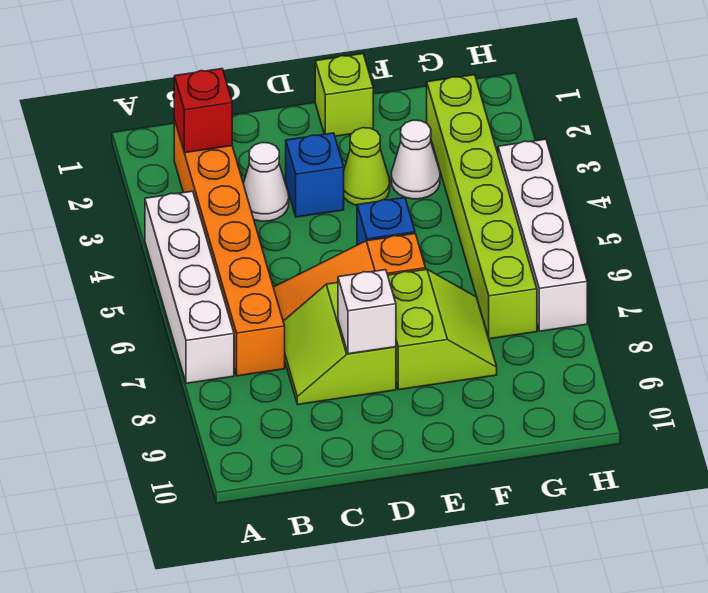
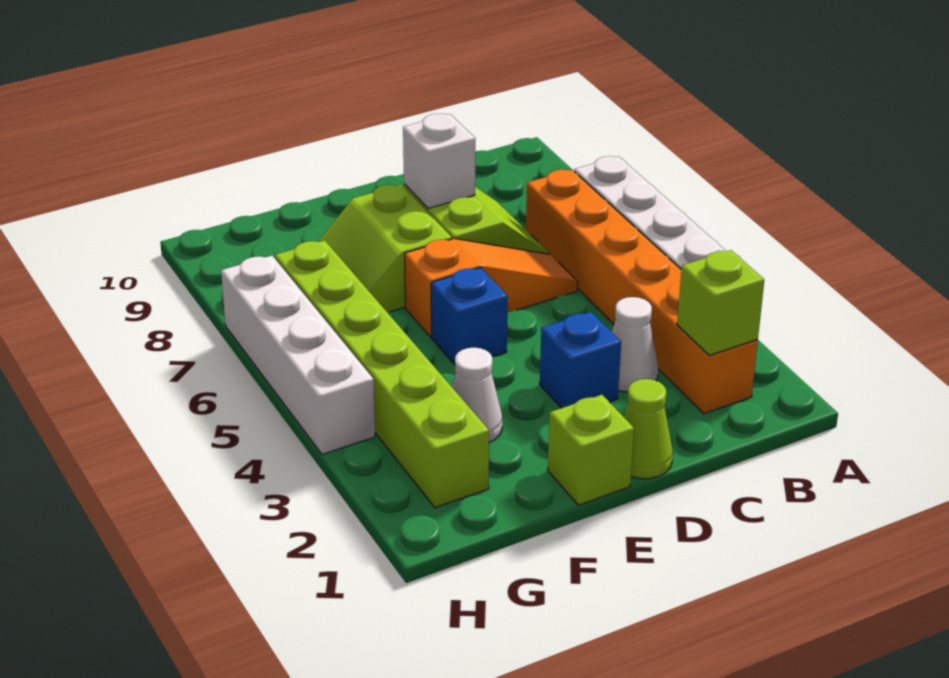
red brick B2 level 2 -> lime brick B2 level 2
lime cone E3 level 1 -> lime cone D1 level 1

